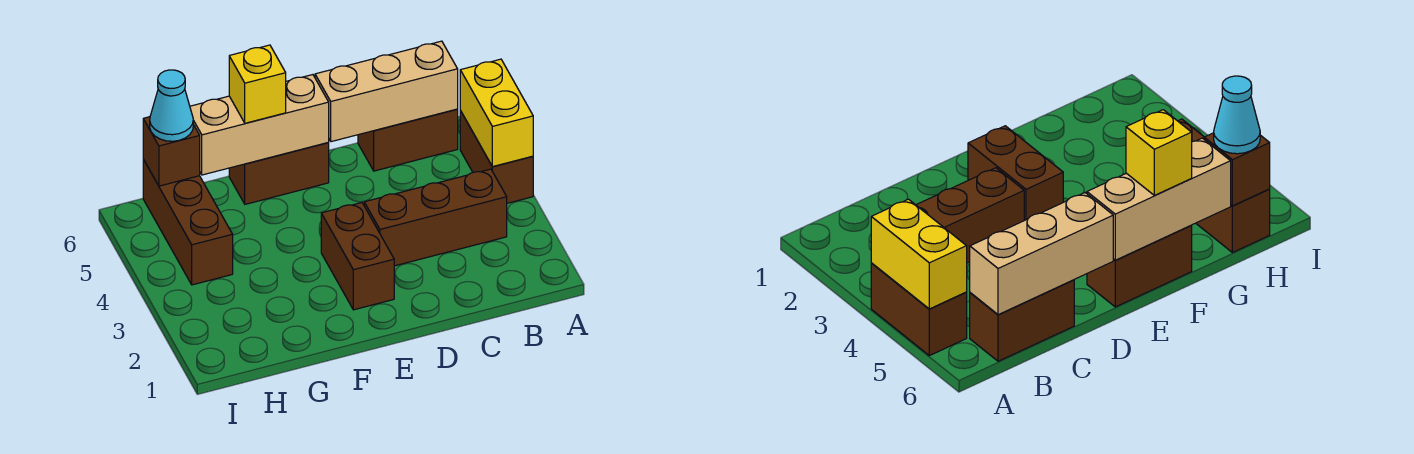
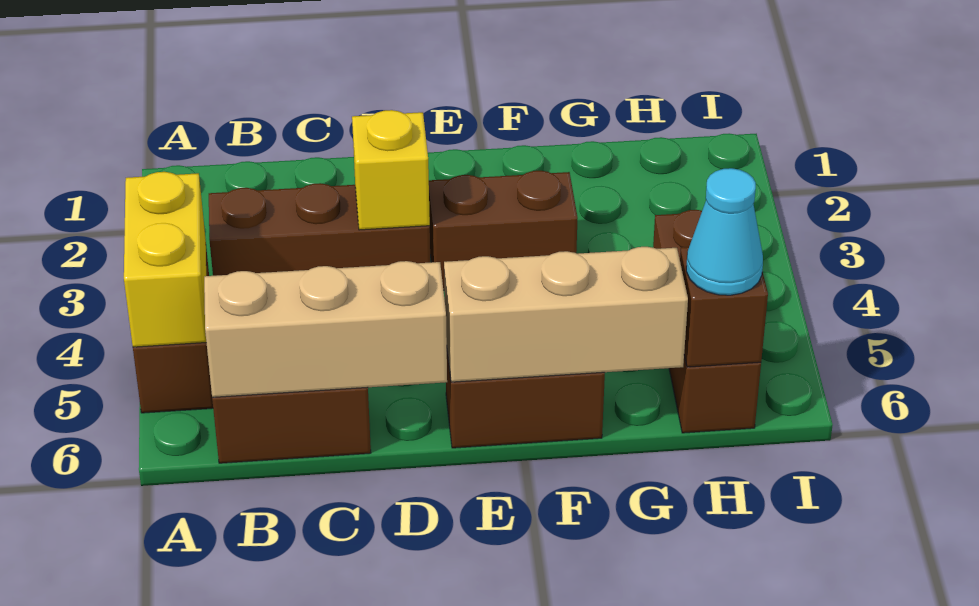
brown brick E2:E3 level 1 -> brown brick E3:F3 level 1
yellow brick F6 level 3 -> yellow brick D3 level 2

